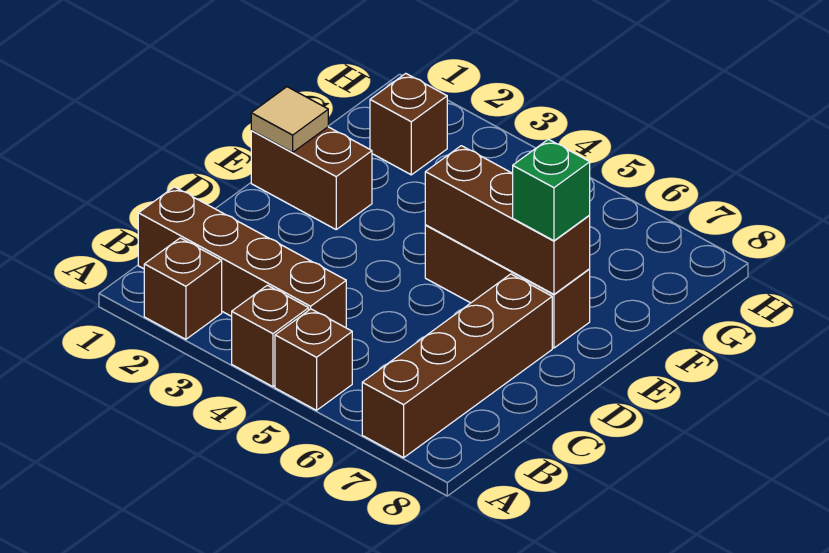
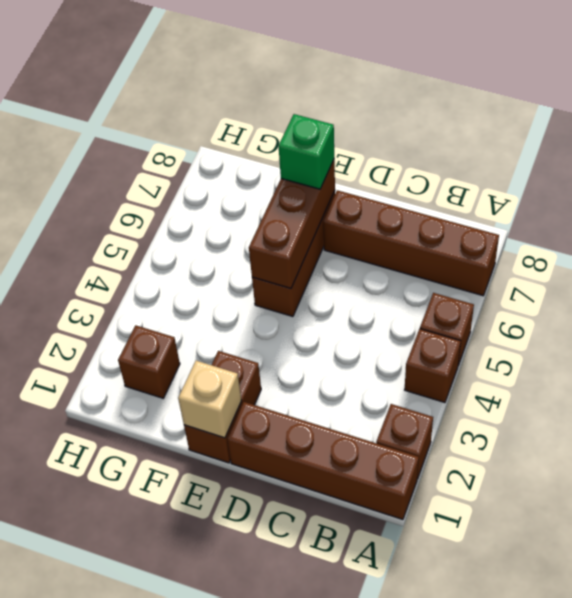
brown brick B1:B4 level 1 -> brown brick A1:D1 level 1
tan tile E1 level 2 -> tan brick E1 level 2

